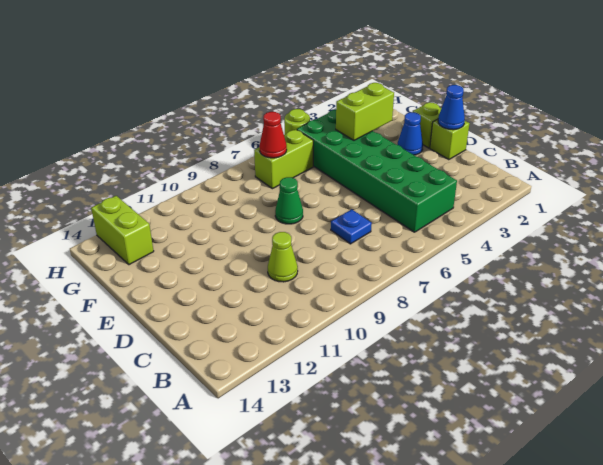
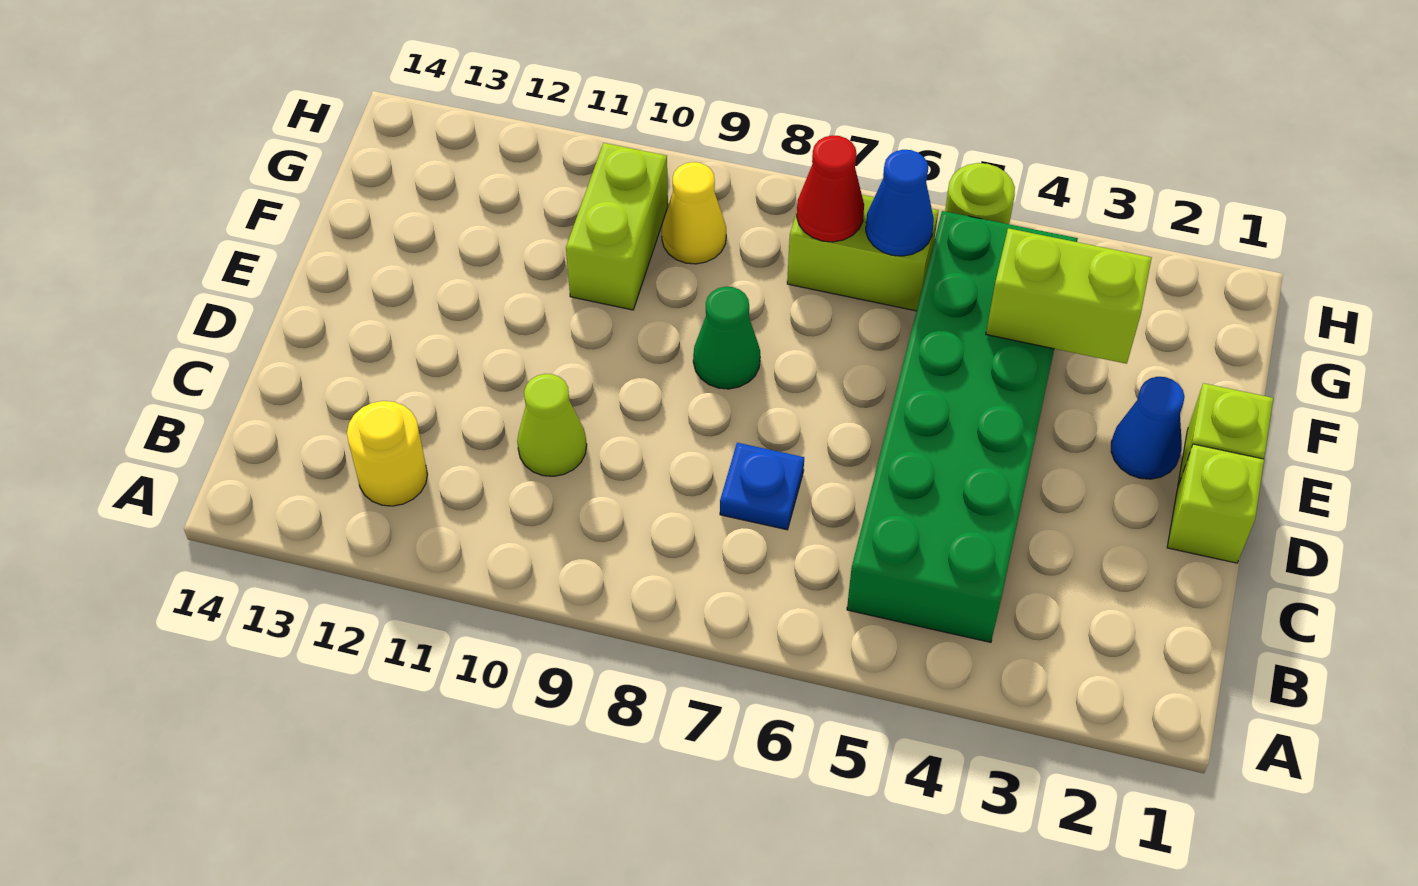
none -> yellow round brick B12 level 1
blue cone D1 level 2 -> blue cone G6 level 2
none -> yellow cone G9 level 1
lime brick G13:H13 level 1 -> lime brick F10:G10 level 1

